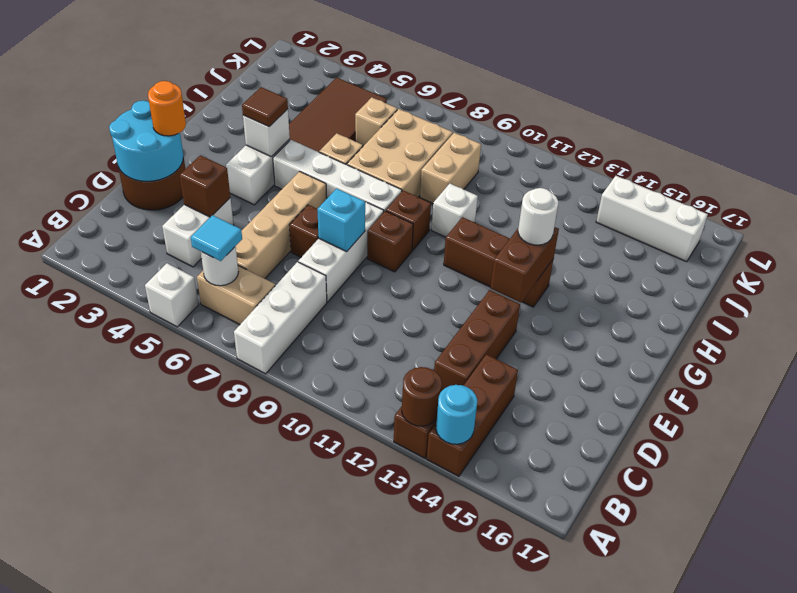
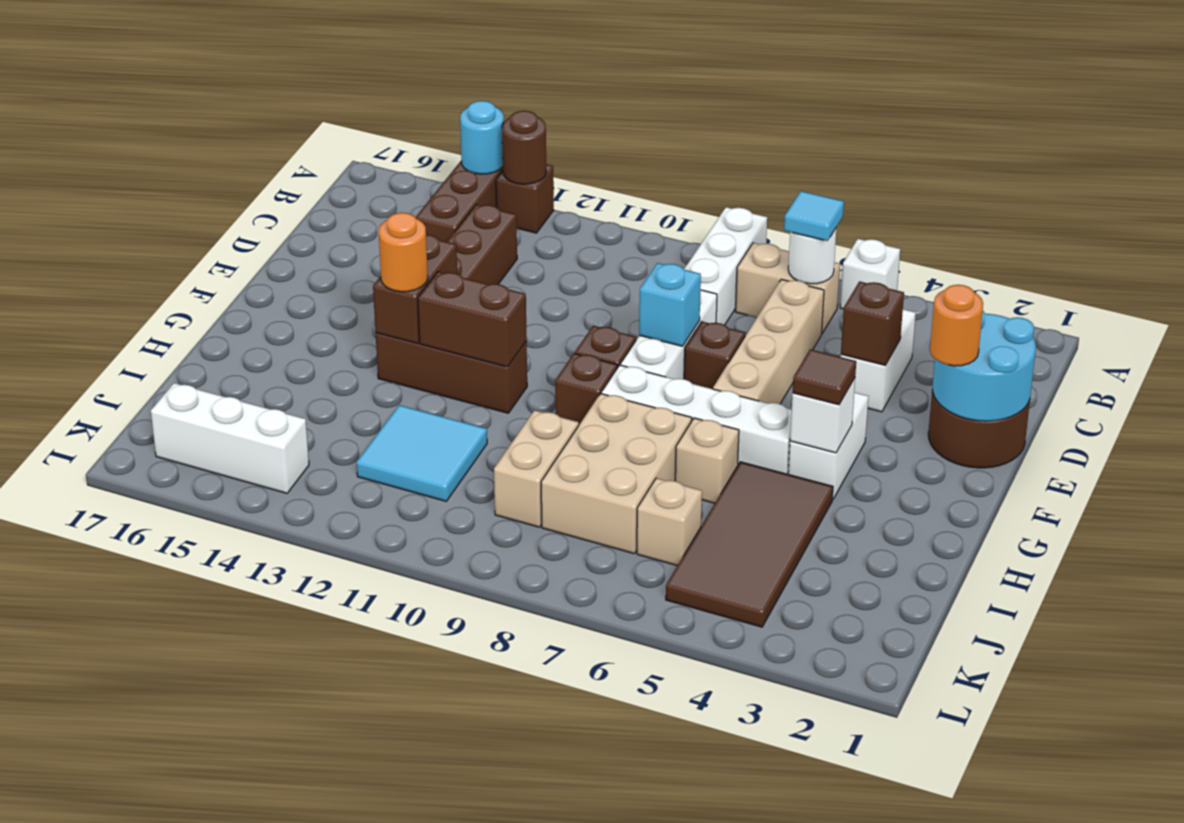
none -> brown brick G11:G12 level 2
white round brick G13 level 3 -> orange round brick G13 level 3
white brick H10 level 1 -> none
none -> cyan tile I11:J12 level 1

